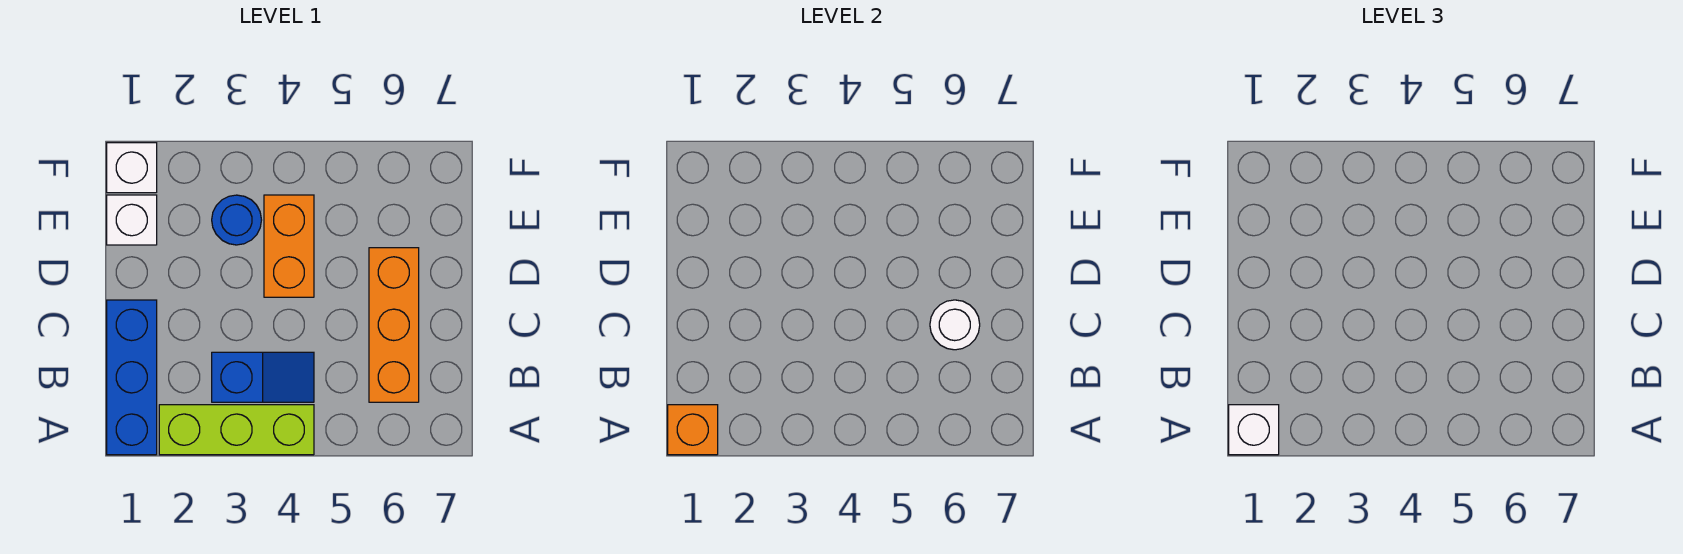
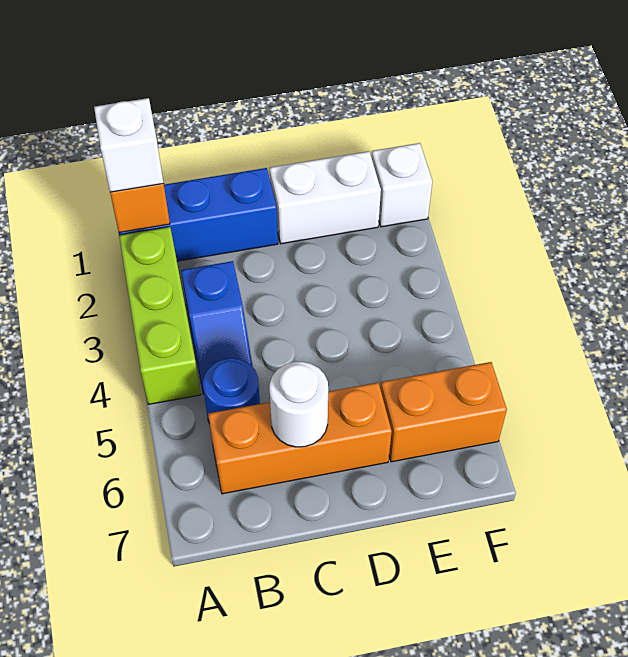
orange brick D4:E4 level 1 -> orange brick E6:F6 level 1
white brick E1 level 1 -> white brick D1:E1 level 1
blue round brick E3 level 1 -> blue round brick B5 level 1

